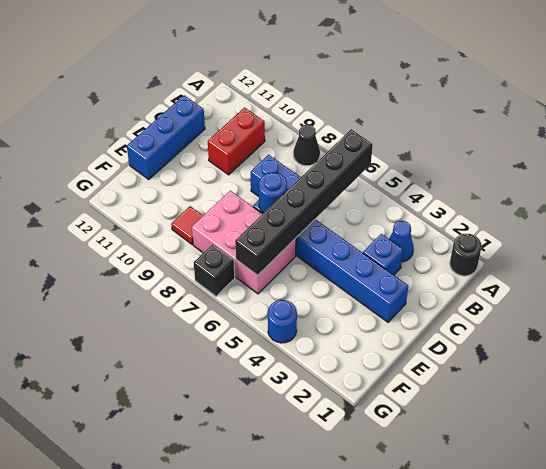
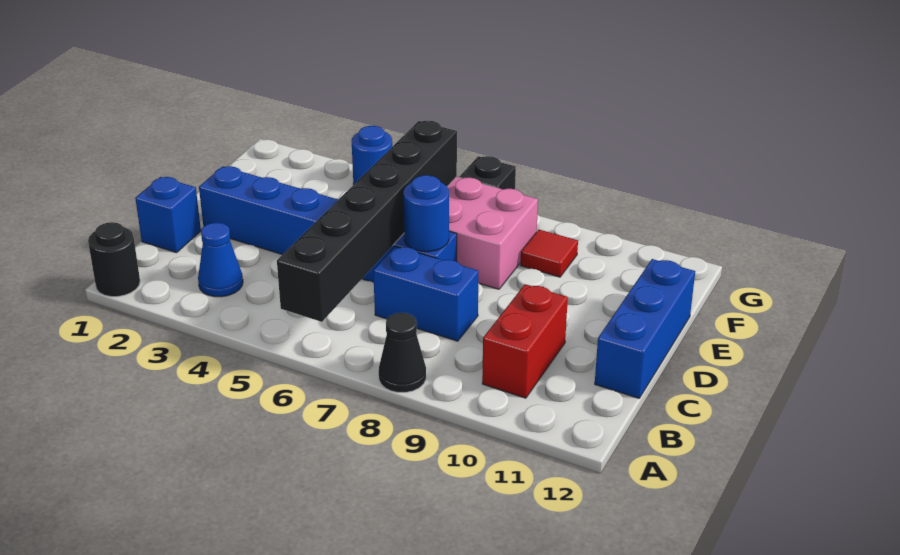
blue brick C3 level 1 -> blue brick C1 level 1

